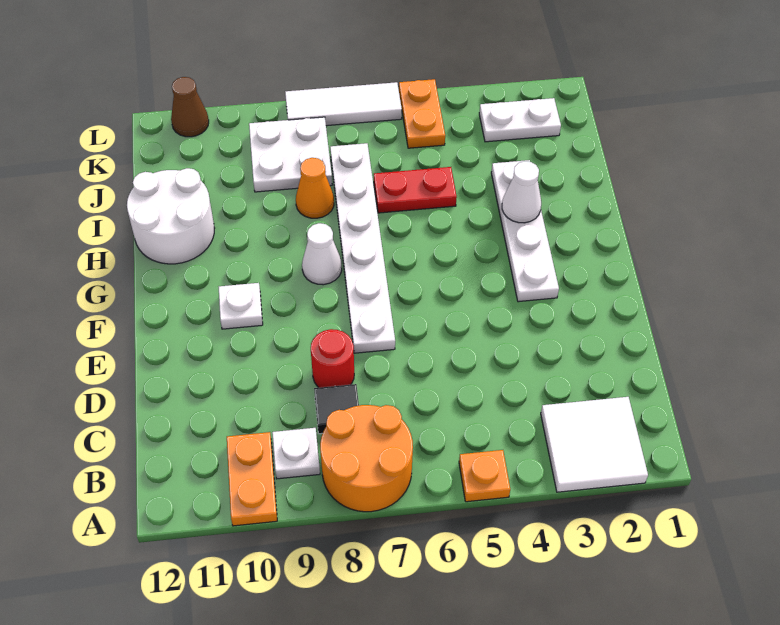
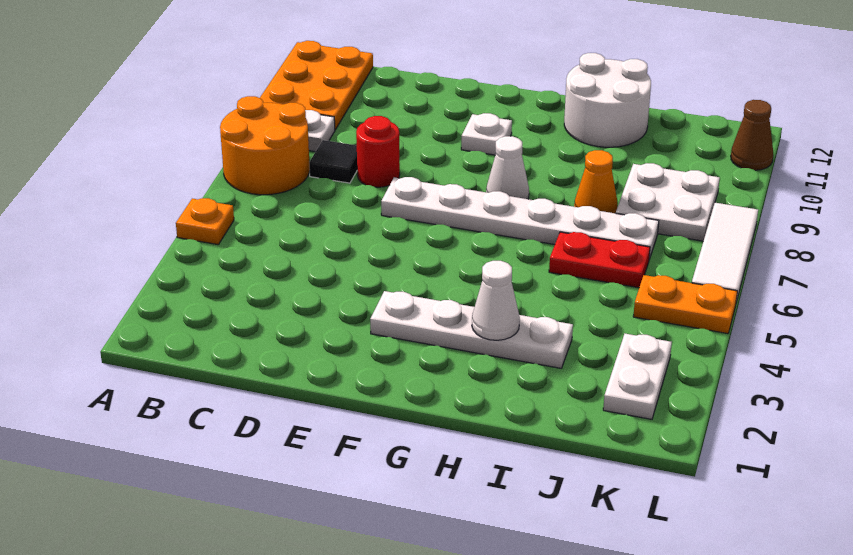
white tile A2:B3 level 1 -> none
orange plate A10:B10 level 1 -> orange plate A10:B12 level 1
red plate I5:I6 level 1 -> red plate I6:J6 level 1

